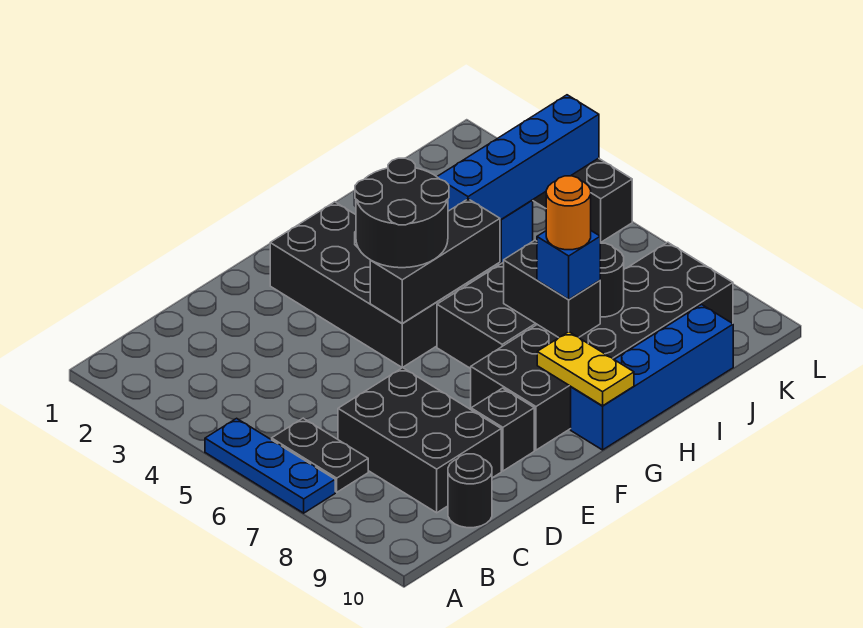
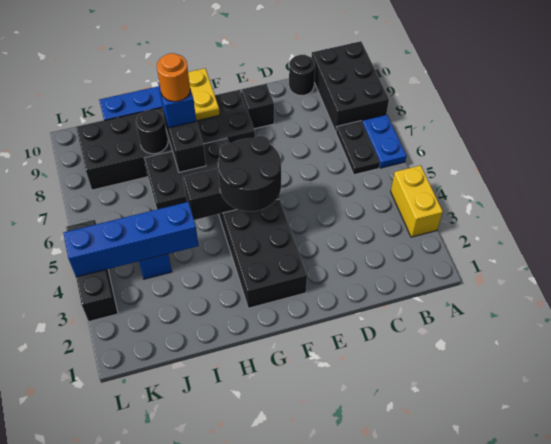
none -> yellow brick A3:A4 level 1
blue plate A5:A7 level 1 -> blue plate A6:A7 level 1
black brick C7:D9 level 1 -> black brick A8:B10 level 1

